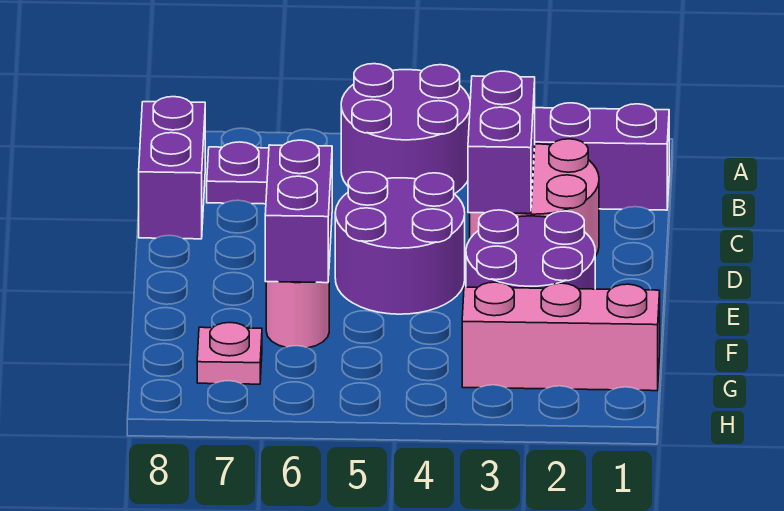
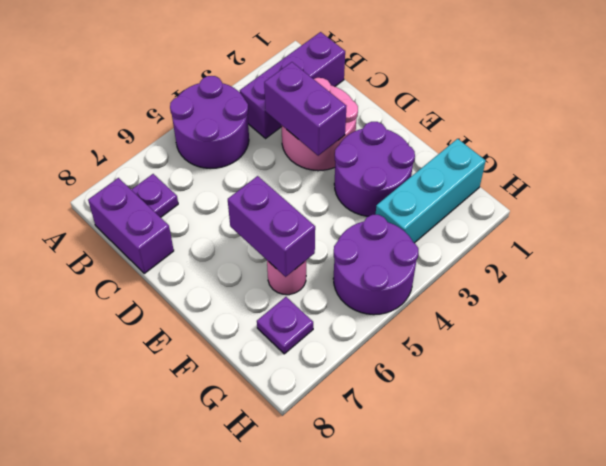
purple round brick D4:E5 level 1 -> purple round brick G4:H5 level 1
pink brick G1:G3 level 1 -> cyan brick G1:G3 level 1
pink plate G7 level 1 -> purple plate G7 level 1

